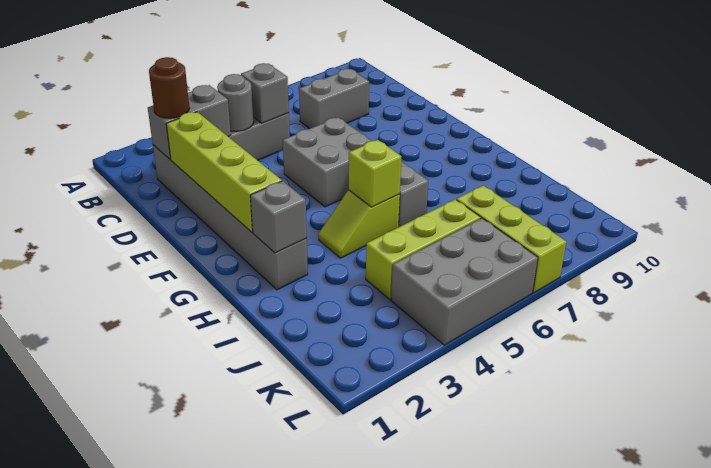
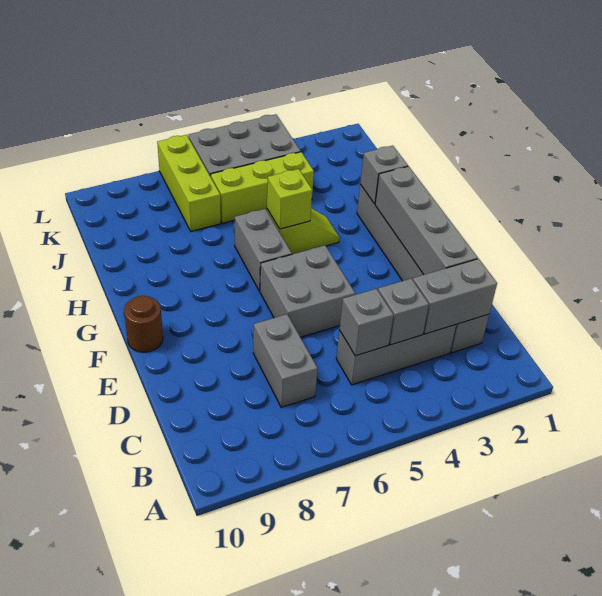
brown round brick C2 level 3 -> brown round brick F10 level 1
grey round brick C4 level 2 -> grey brick C4 level 2
grey brick C7:C8 level 1 -> grey brick C7:D7 level 1
lime brick D2:G2 level 2 -> grey brick D2:G2 level 2

